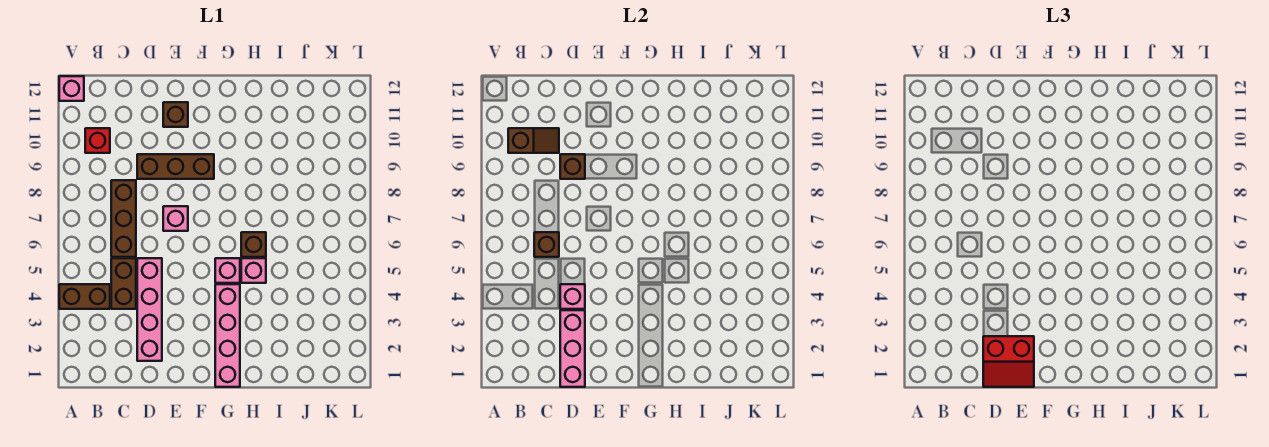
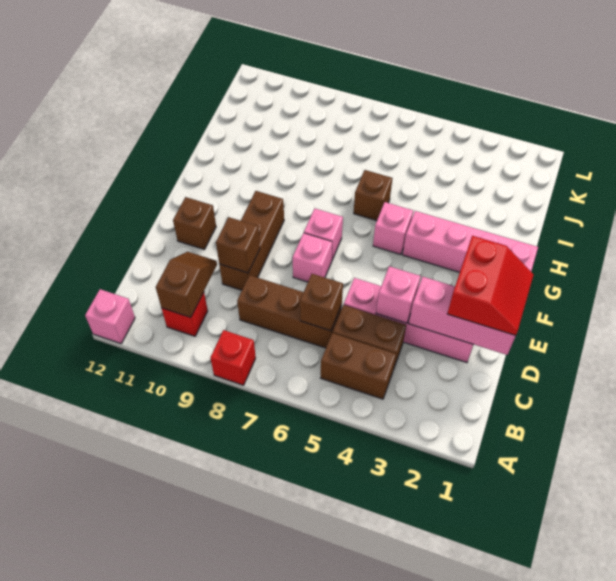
brown brick A4:B4 level 1 -> brown brick B4:B5 level 1
none -> red brick A8 level 1
pink brick H5 level 1 -> pink brick F7 level 1

